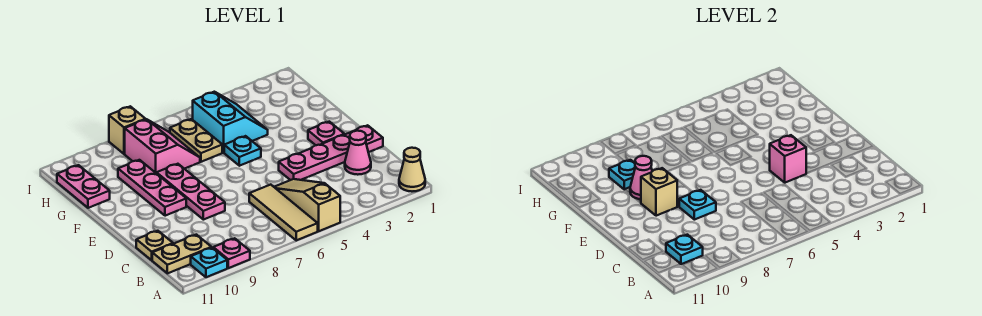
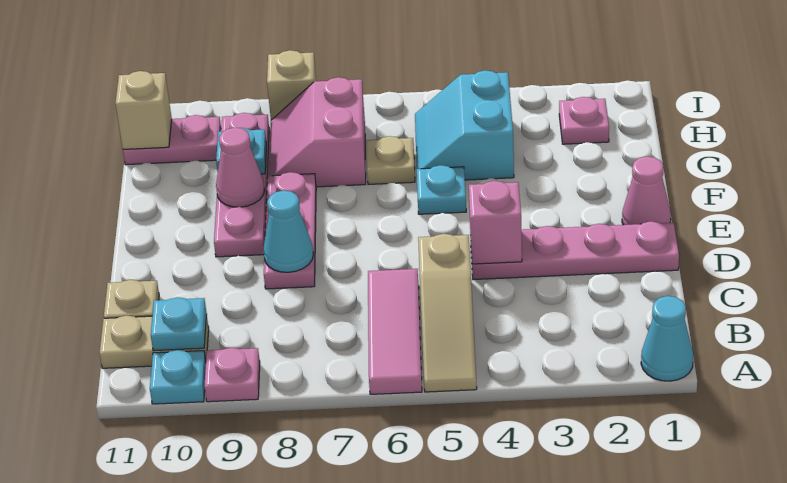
tan cone A1 level 1 -> cyan cone A1 level 1
tan slope A5:C5 level 1 top A -> tan slope A5:C5 level 1 top C
tan tile A6:C6 level 1 -> pink tile A6:C6 level 1
pink cone C2 level 1 -> pink cone E1 level 1
cyan plate D8 level 2 -> cyan cone D8 level 2
pink plate E2 level 1 -> pink plate H2 level 1
pink plate E9:G9 level 1 -> pink plate E9:H9 level 1
tan brick E9 level 2 -> tan brick H11 level 2
cyan slope G4:H5 level 1 top 5 -> cyan slope G4:H5 level 1 top 4
tan plate G6:H6 level 1 -> tan plate G6 level 1
pink slope G7:H8 level 1 top 8 -> pink slope G7:H8 level 1 top 7
pink plate G11:H11 level 1 -> pink plate H10:H11 level 1

